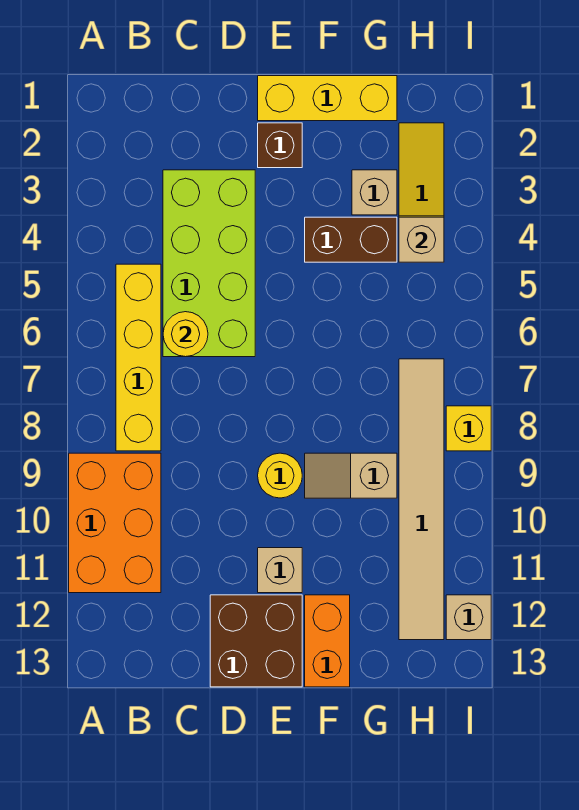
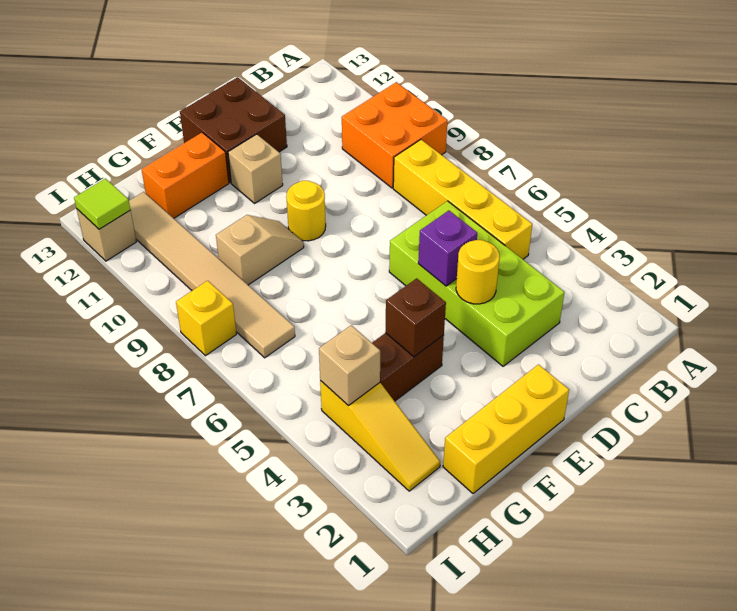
orange brick A9:B11 level 1 -> orange brick A9:B10 level 1
yellow round brick C6 level 2 -> yellow round brick D4 level 2
none -> purple brick D5 level 2
brown brick E2 level 1 -> brown brick F4 level 2
orange brick F12:F13 level 1 -> orange brick F12:G12 level 1
tan brick G3 level 1 -> none
none -> lime tile I12 level 2

